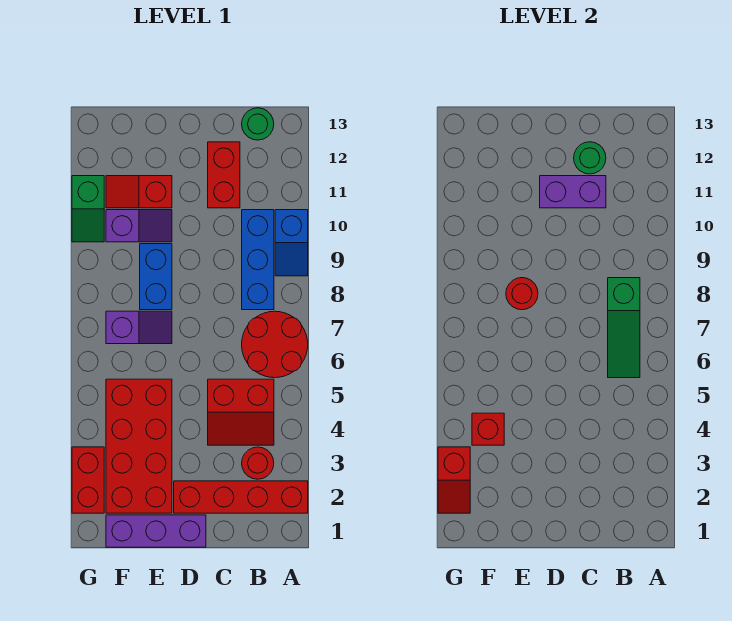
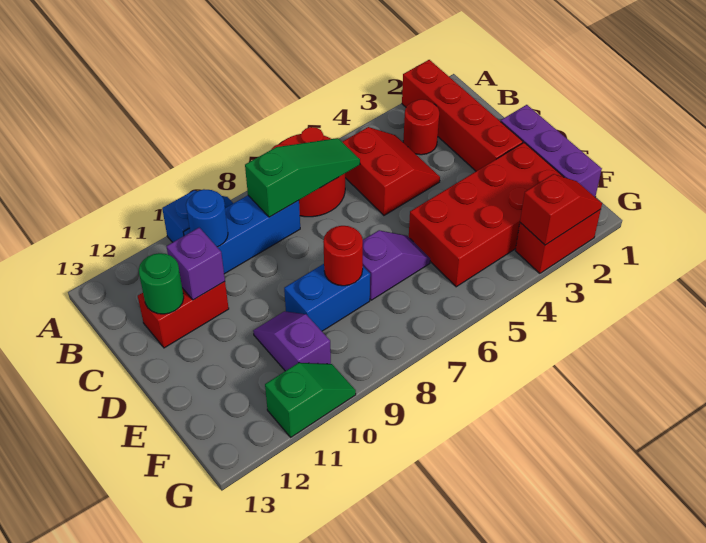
none -> blue round brick B10 level 2
green round brick B13 level 1 -> none
purple brick C11:D11 level 2 -> purple brick C11 level 2
purple slope E7:F7 level 1 top F -> purple slope E6:E7 level 1 top 7
red slope E11:F11 level 1 top E -> none
red brick F4 level 2 -> none

